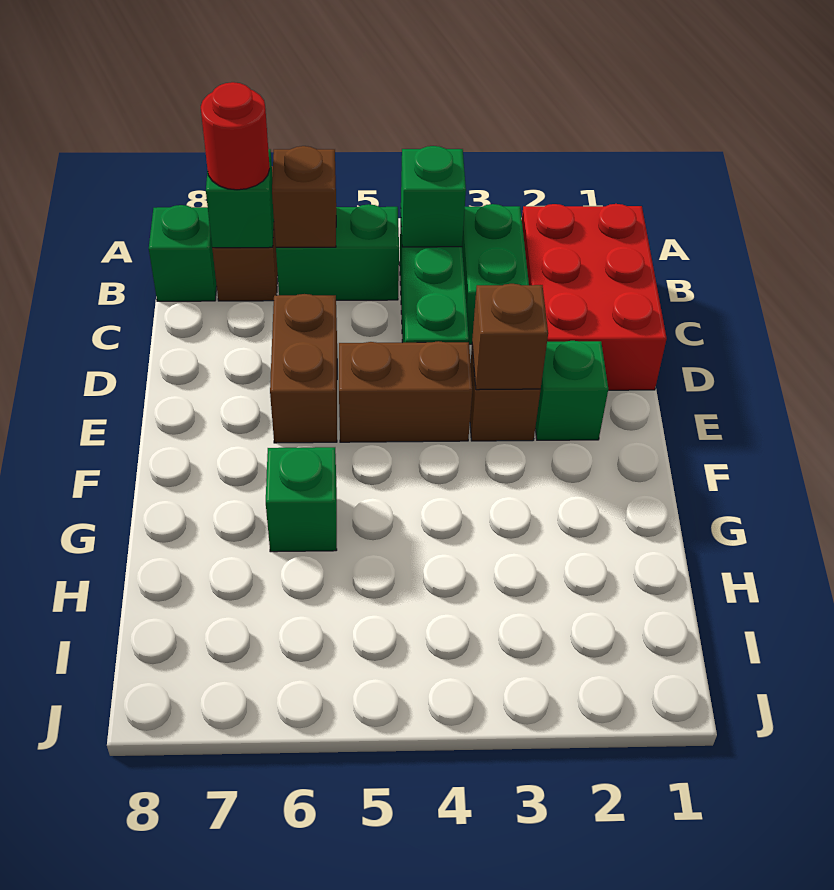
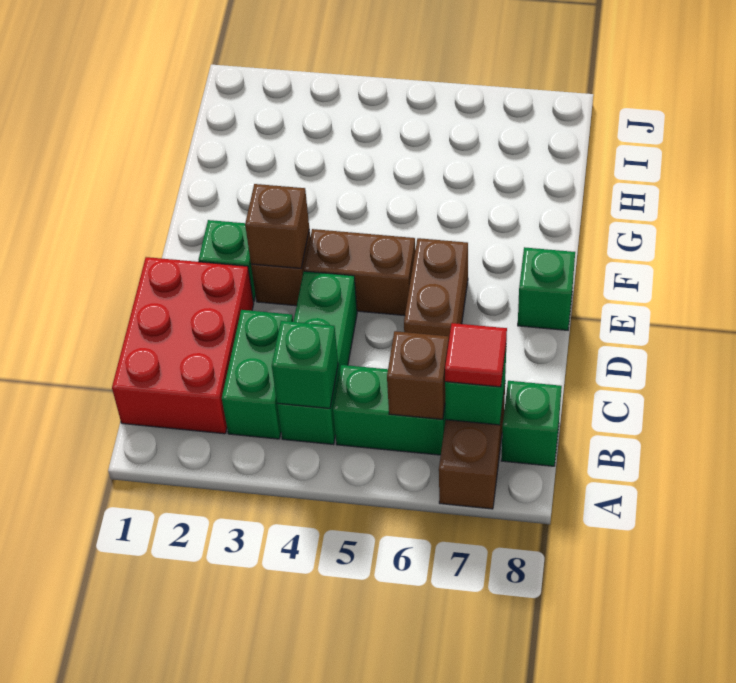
red round brick B7 level 3 -> red tile B7 level 3
green brick G6 level 1 -> green brick E8 level 1

